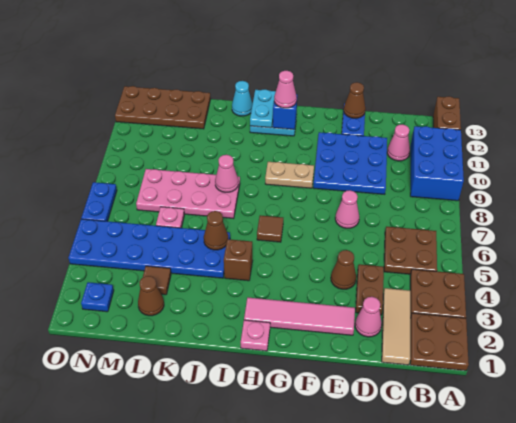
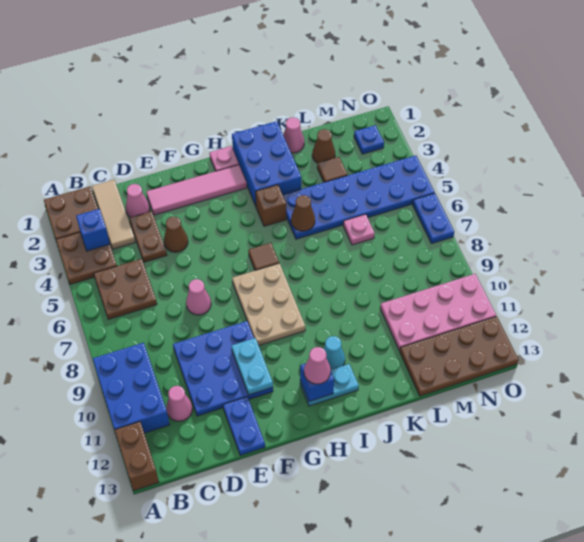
none -> blue brick B3 level 2
brown cone E13 level 2 -> none
tan plate G9:H9 level 1 -> tan plate G7:H9 level 1
none -> blue brick I1:J3 level 1
cyan plate I12:I13 level 2 -> cyan plate F10:F11 level 2
pink plate J7:M8 level 1 -> pink plate L10:O11 level 1
pink cone J8 level 2 -> pink cone K1 level 1
cyan cone J13 level 1 -> cyan cone I11 level 1

